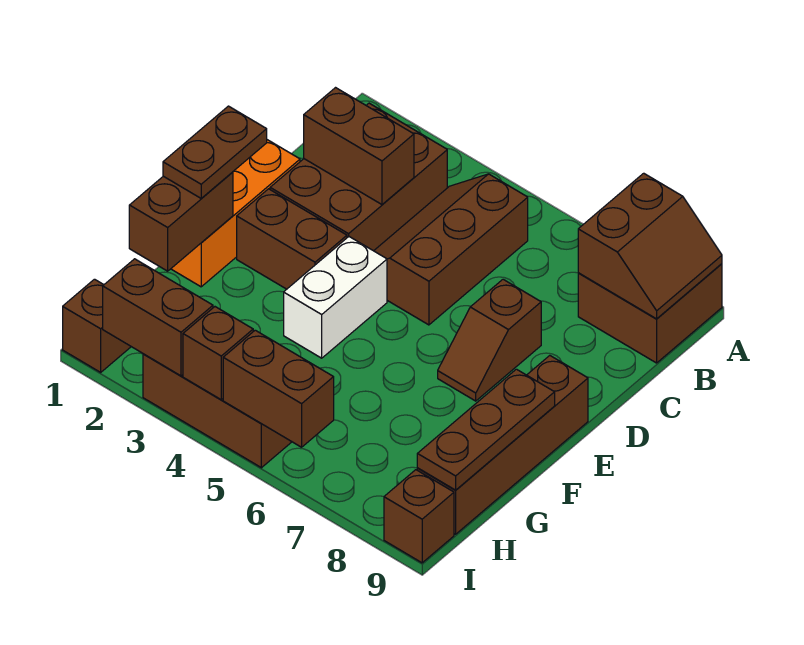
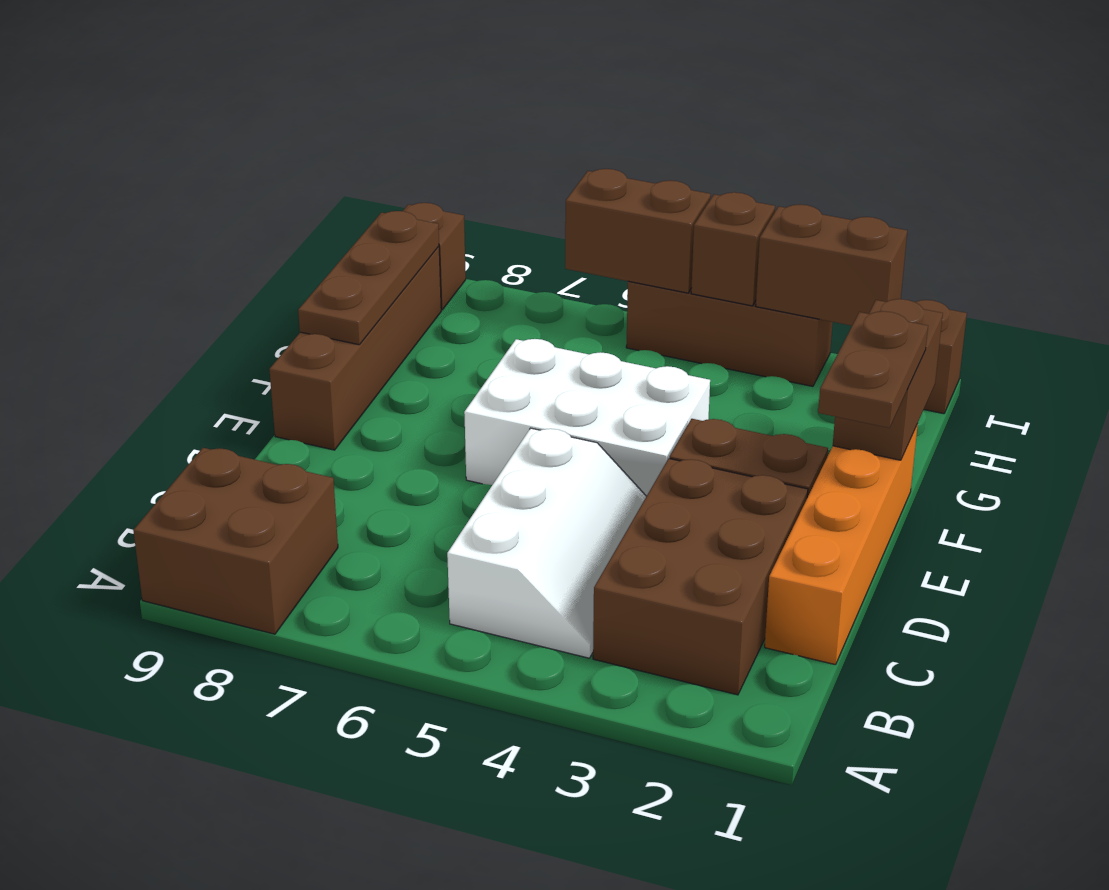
brown slope A8:B9 level 2 top 8 -> none
brown slope B4:D5 level 1 top 5 -> white slope B4:D5 level 1 top 5
brown brick C2:C3 level 2 -> none
orange brick D1:F1 level 1 -> orange brick C1:F1 level 1
brown slope D7:E7 level 1 top D -> none
white brick E4:F4 level 1 -> white brick E4:F6 level 1

